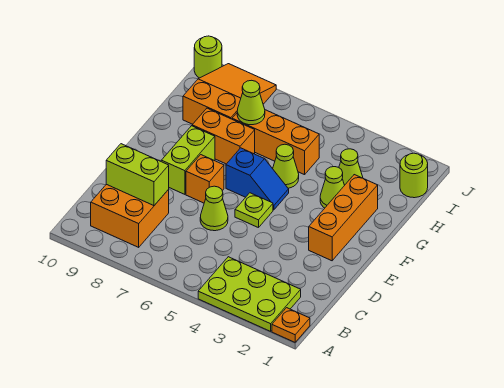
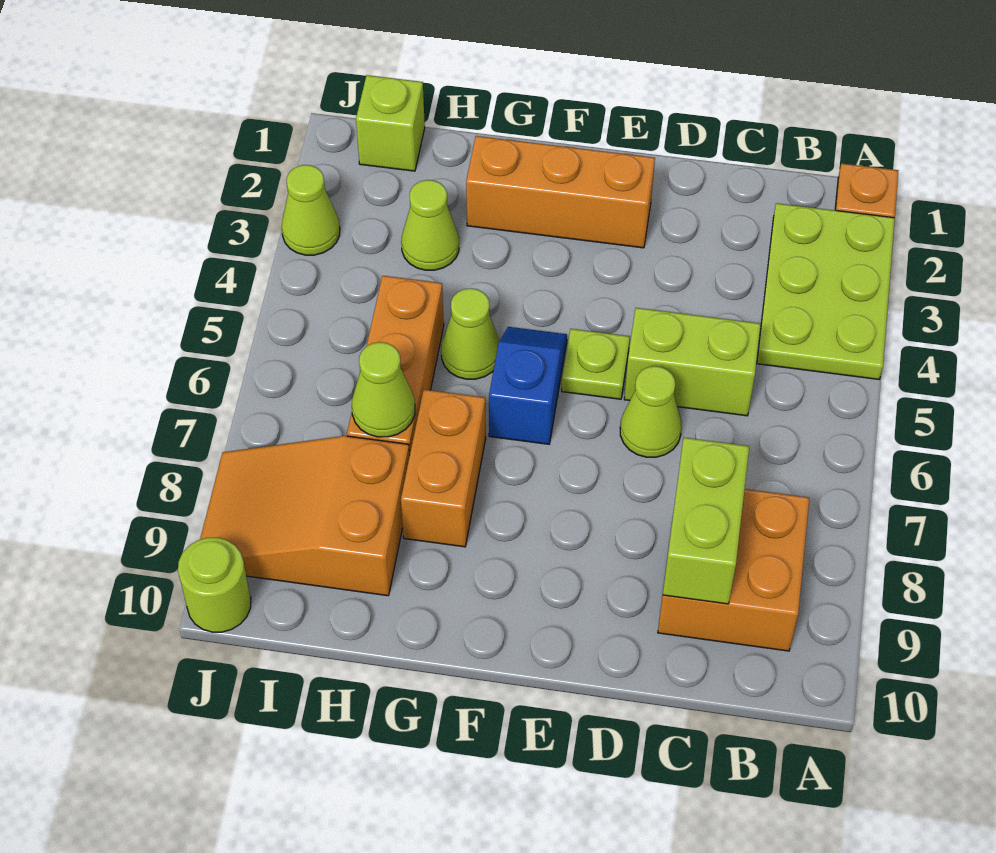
orange brick E7 level 1 -> none
lime brick E8:F8 level 1 -> lime brick C5:D5 level 1
lime cone G3 level 1 -> lime cone J3 level 1
lime round brick I1 level 1 -> lime brick I1 level 1

